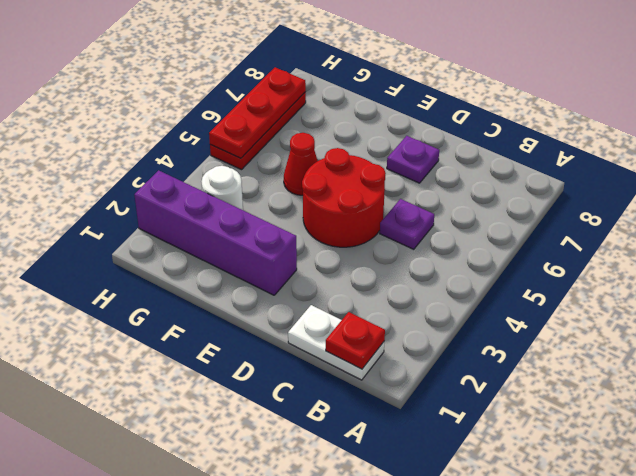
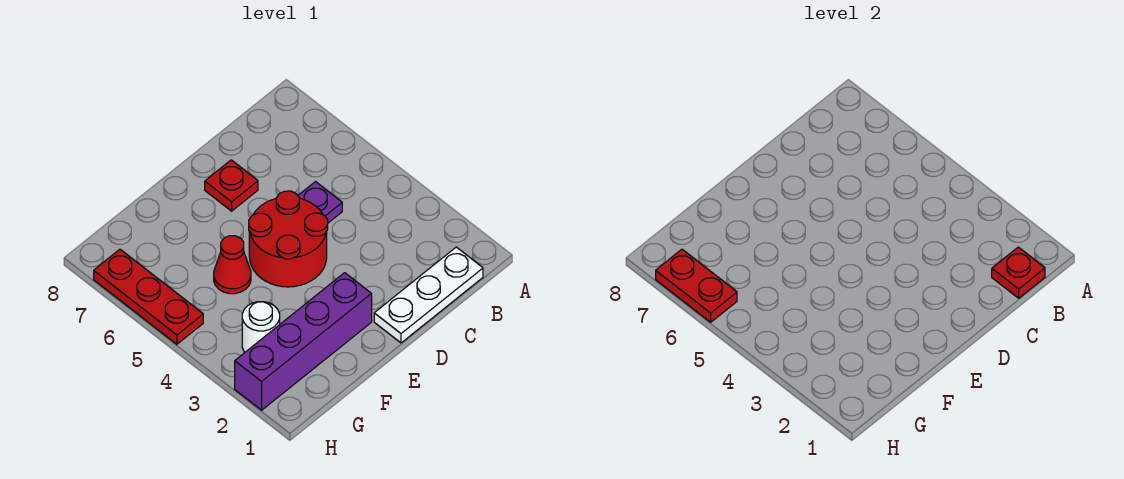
white plate B1:C1 level 1 -> white plate B1:D1 level 1
purple plate D7 level 1 -> red plate D7 level 1
red plate H5:H7 level 2 -> red plate H6:H7 level 2

